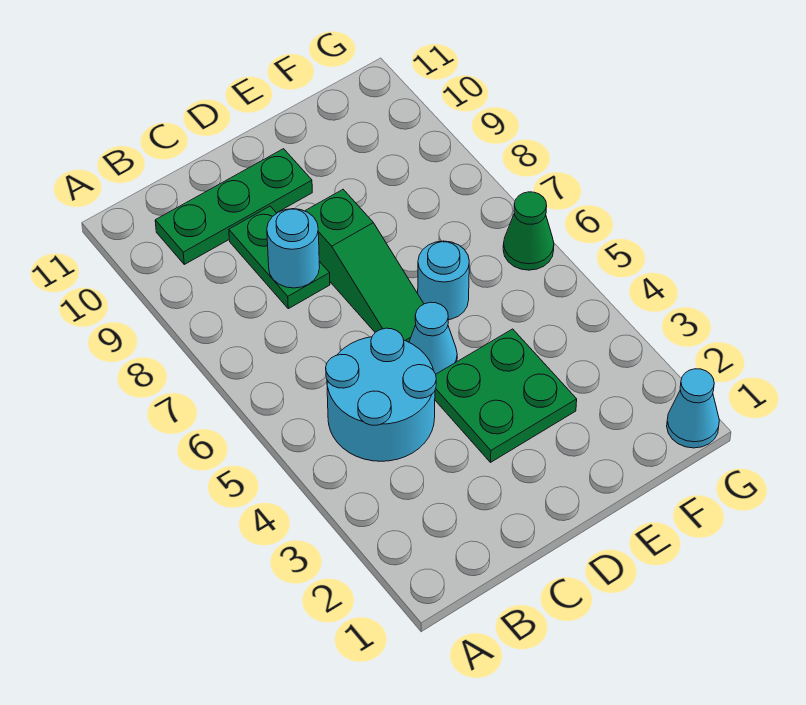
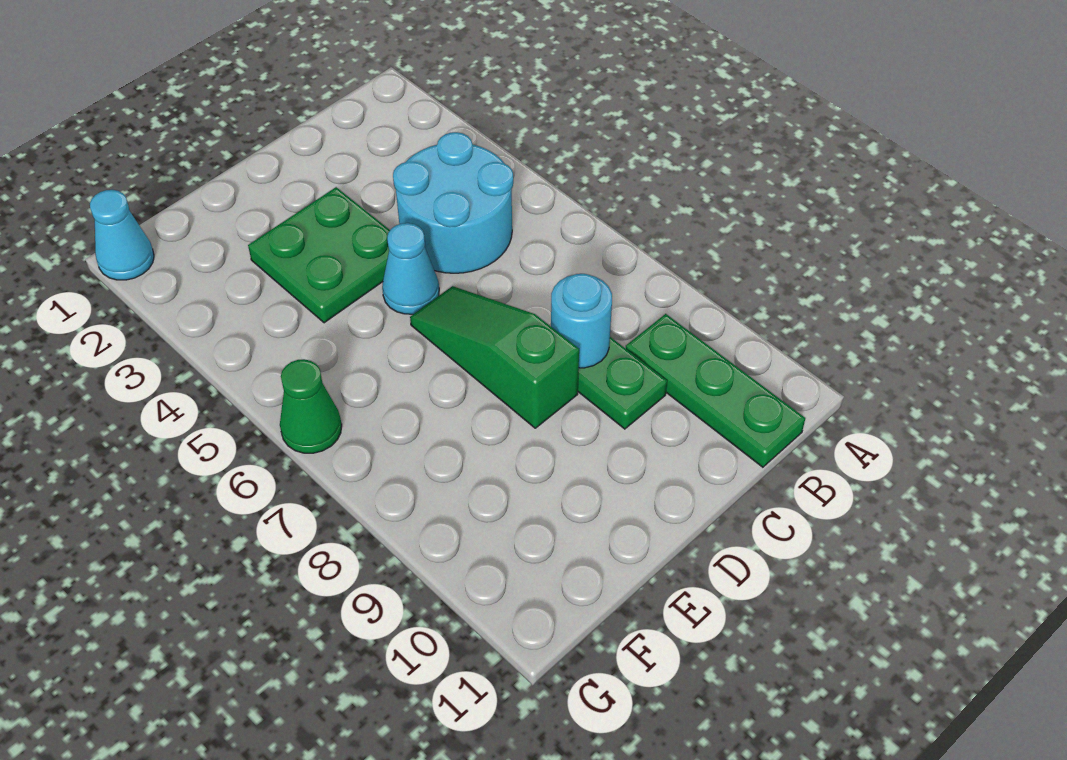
green plate B10:D10 level 1 -> green plate B9:B11 level 1
cyan round brick E6 level 1 -> none

